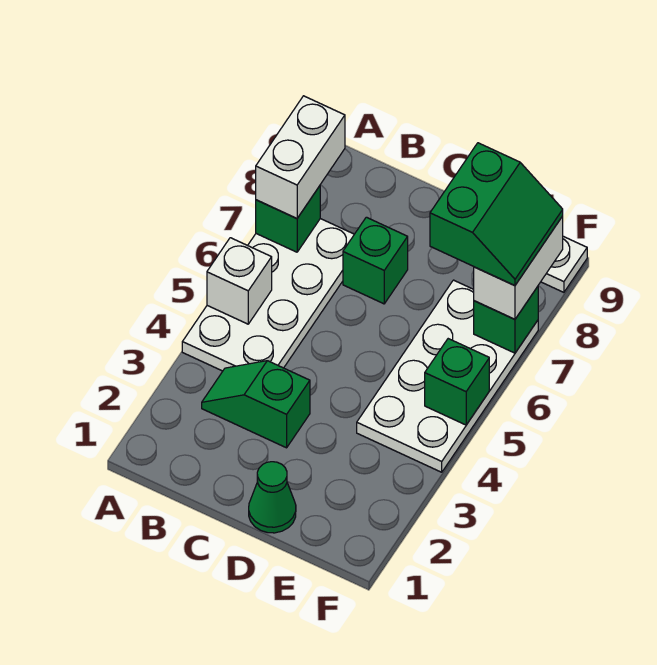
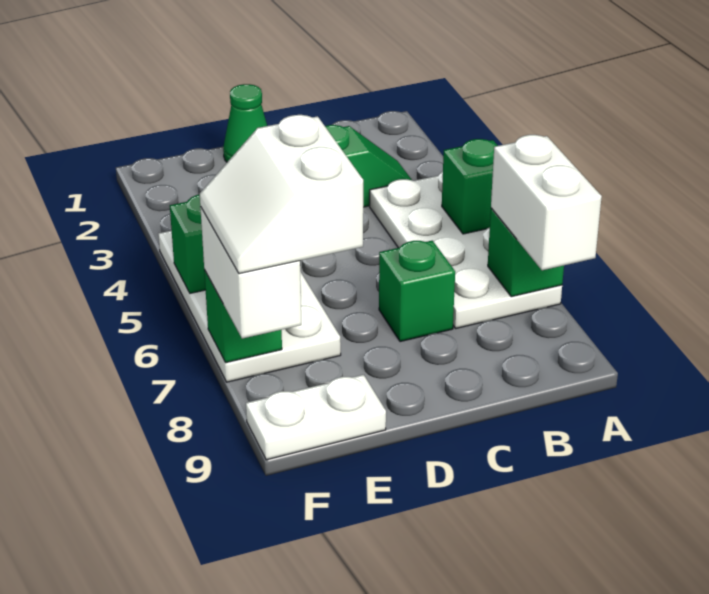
white brick A5 level 2 -> green brick A5 level 2
green slope E7:F8 level 4 top E -> white slope E7:F8 level 4 top E

